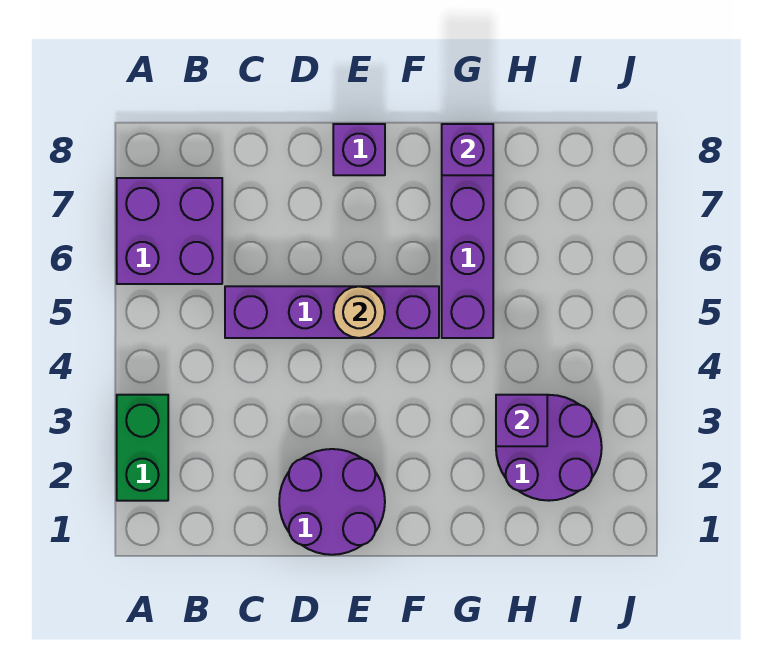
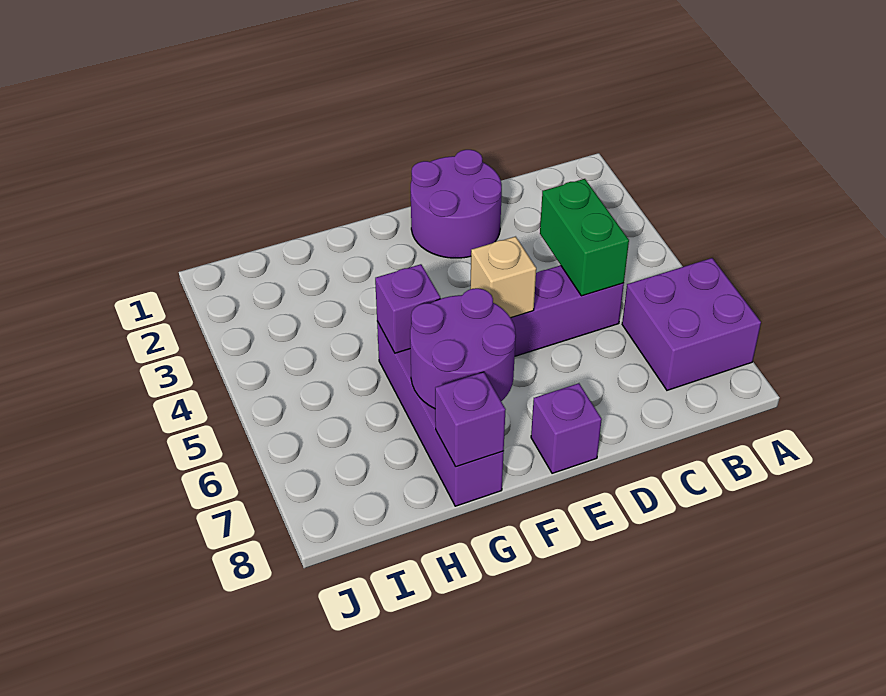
green brick A2:A3 level 1 -> green brick C4:C5 level 2
tan round brick E5 level 2 -> tan brick E5 level 2
purple round brick H2:I3 level 1 -> purple round brick F6:G7 level 2
purple brick H3 level 2 -> purple brick G5 level 2

